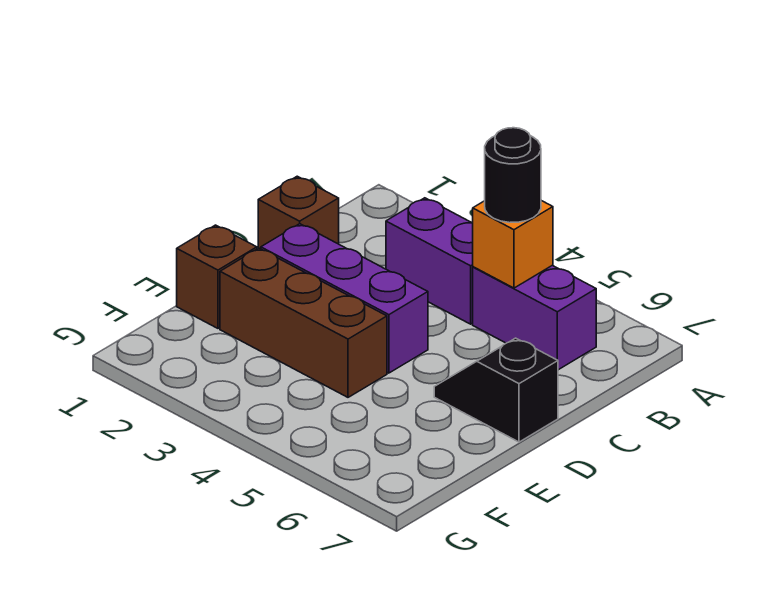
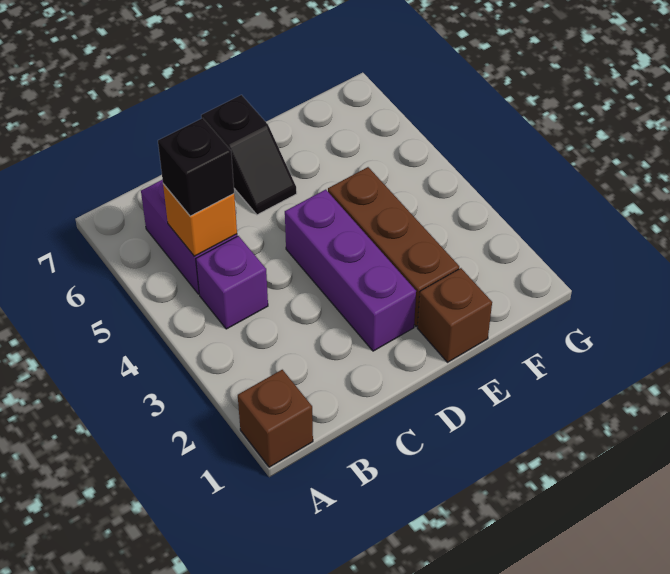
purple brick B3:B4 level 1 -> purple brick B4 level 1
black round brick B5 level 3 -> black brick B5 level 3
brown brick C1 level 1 -> brown brick A1 level 1

